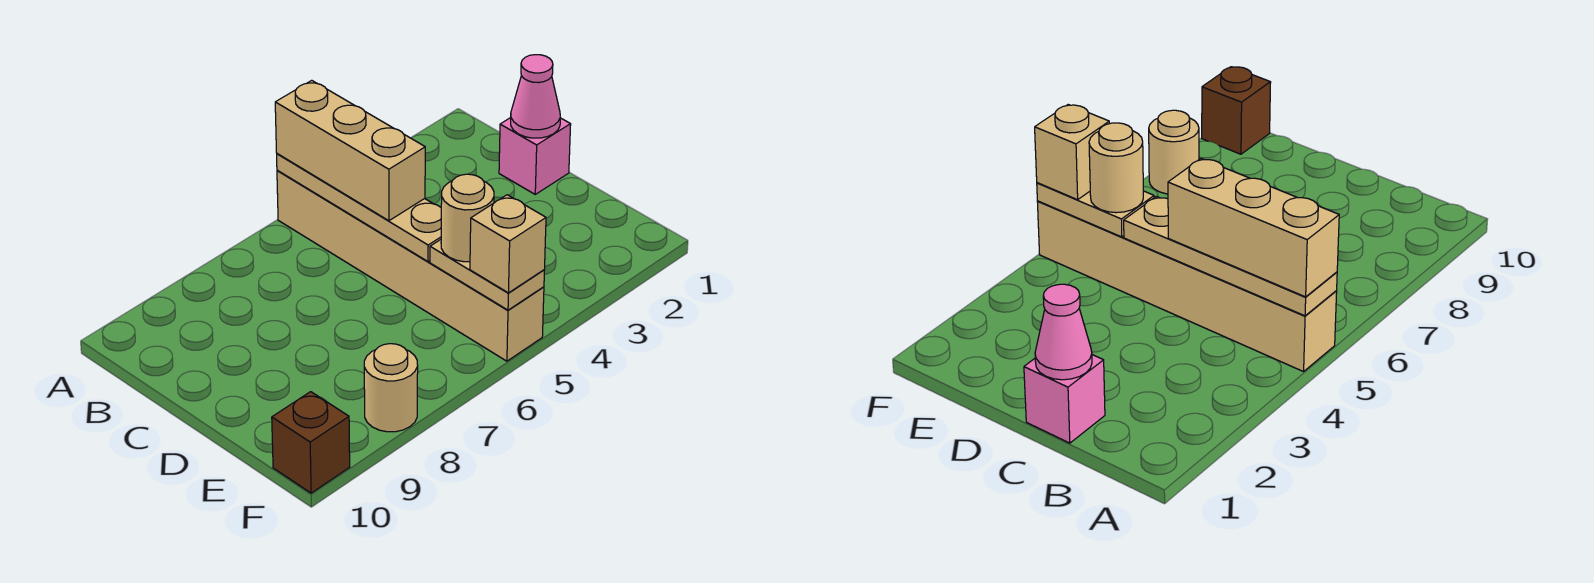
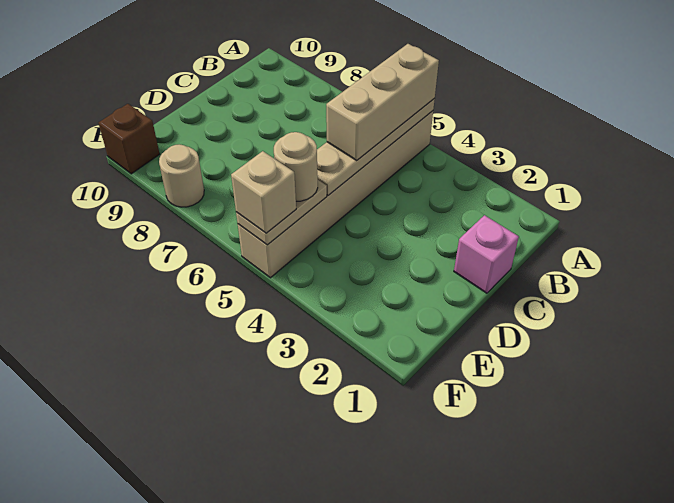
pink cone C1 level 2 -> none

